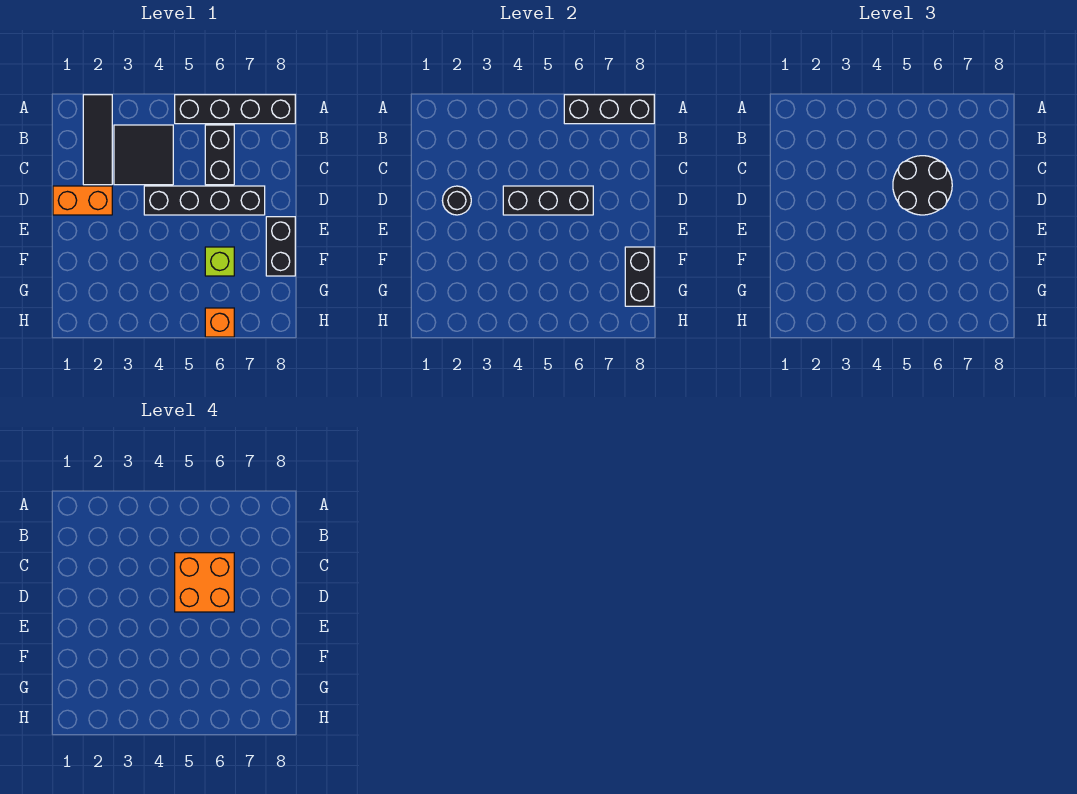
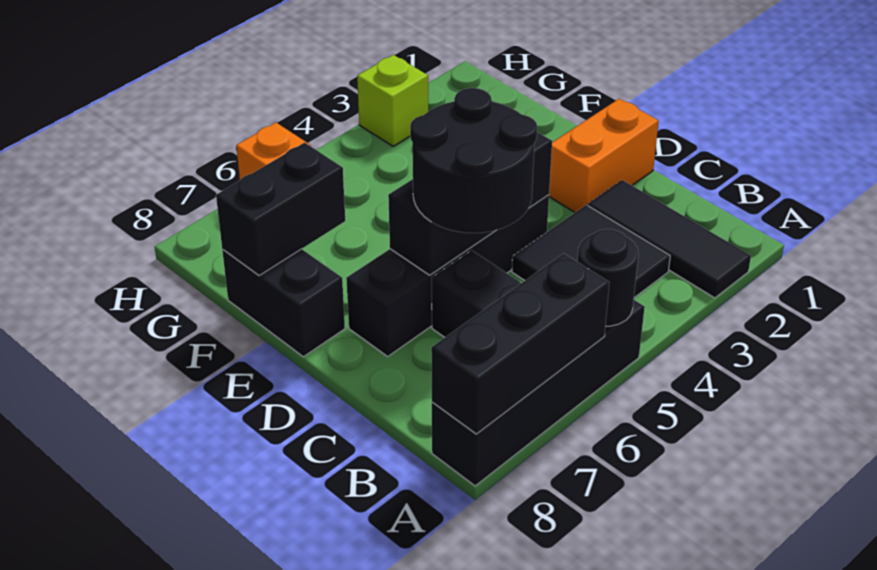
orange brick C5:D6 level 4 -> none
black round brick D2 level 2 -> black round brick A5 level 2
lime brick F6 level 1 -> lime brick H3 level 1
black brick F8:G8 level 2 -> black brick F7:F8 level 2

